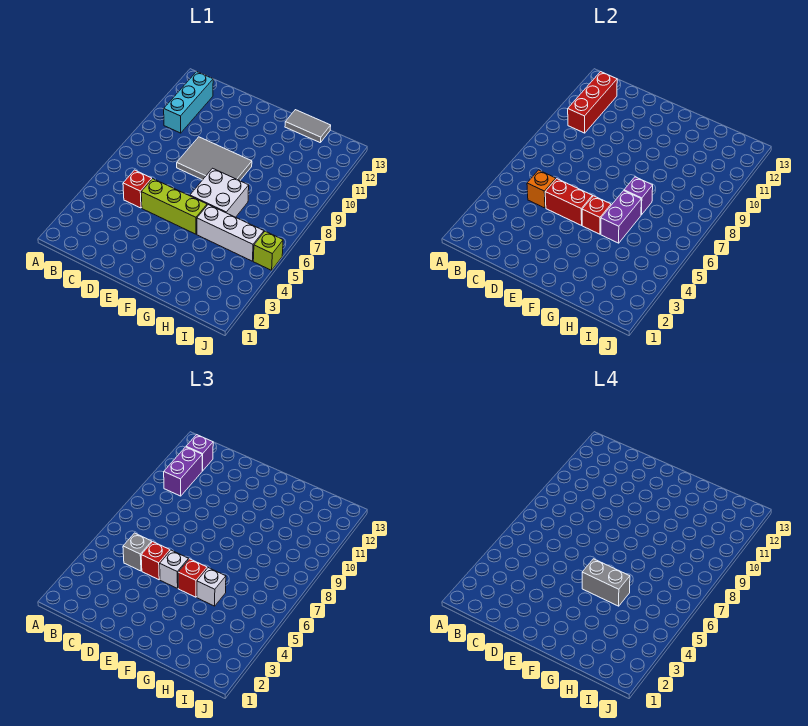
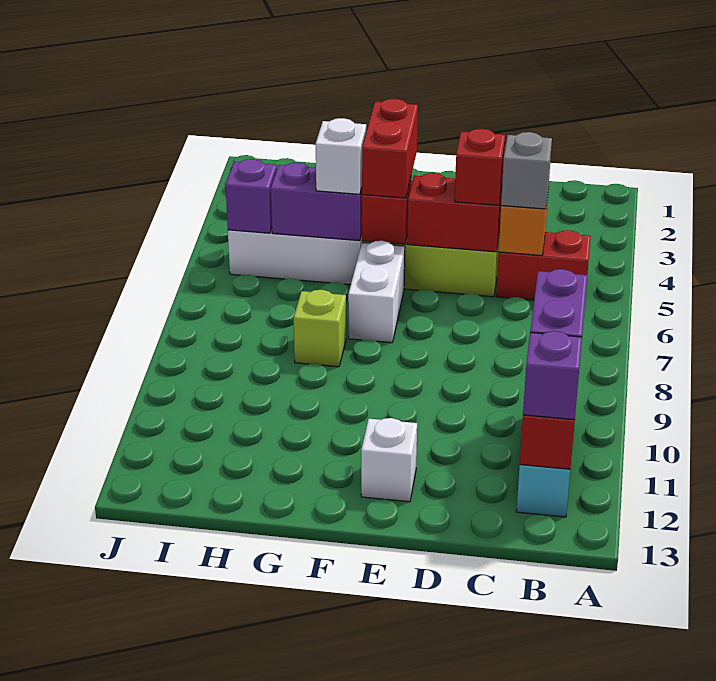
red brick C5 level 1 -> red brick B5:C5 level 1
grey tile D8:F9 level 1 -> none
white brick E5 level 3 -> white brick E12 level 1
red brick F5 level 3 -> red brick F4:F5 level 3
grey brick F5:G5 level 4 -> none
white brick F6:G7 level 1 -> white brick F6:F7 level 1
purple brick G5:G6 level 2 -> purple brick G5:H5 level 2
purple brick G7 level 2 -> purple brick I5 level 2
grey tile G13:H13 level 1 -> none
lime brick J5 level 1 -> lime brick G8 level 1

